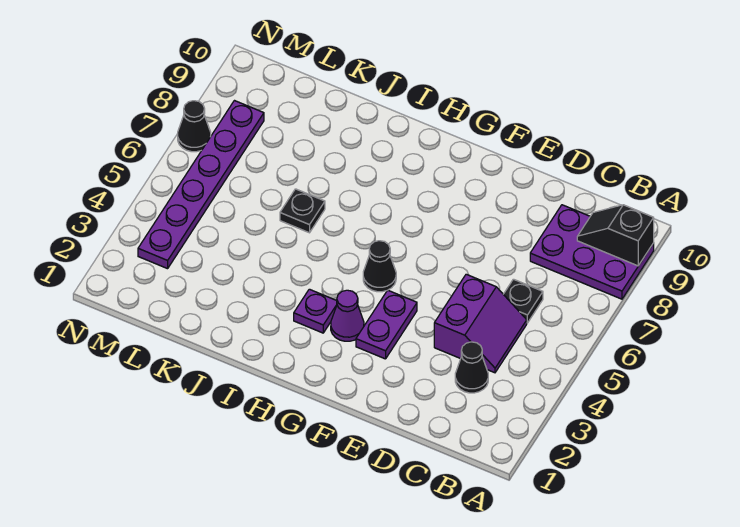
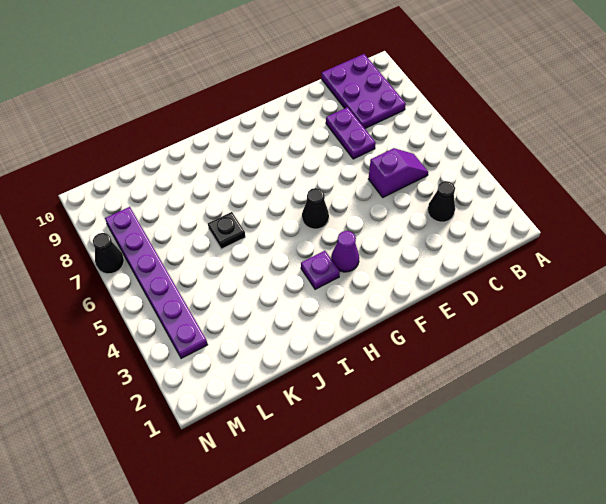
purple plate A8:C9 level 1 -> purple plate B8:C10 level 1
black slope A9:B9 level 2 top A -> none
purple slope C4:D5 level 1 top D -> purple slope C5:D5 level 1 top D
black plate C6 level 1 -> none
purple plate F3:F4 level 1 -> purple plate D7:D8 level 1

